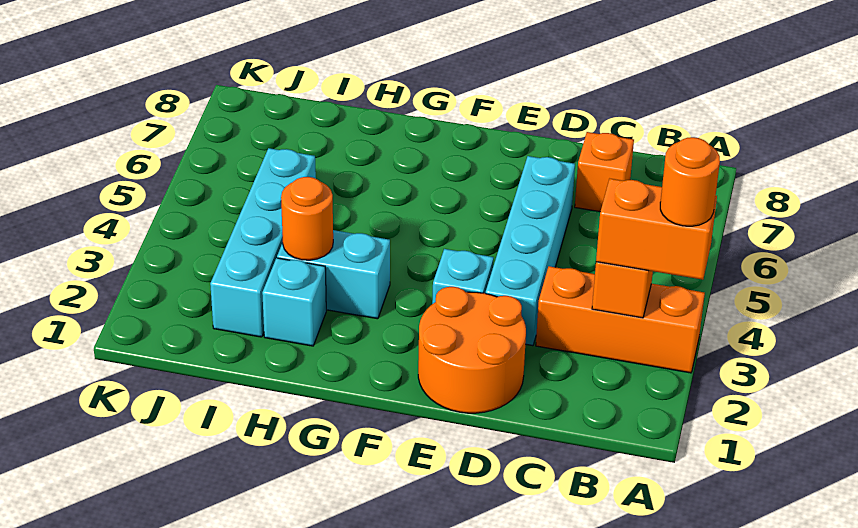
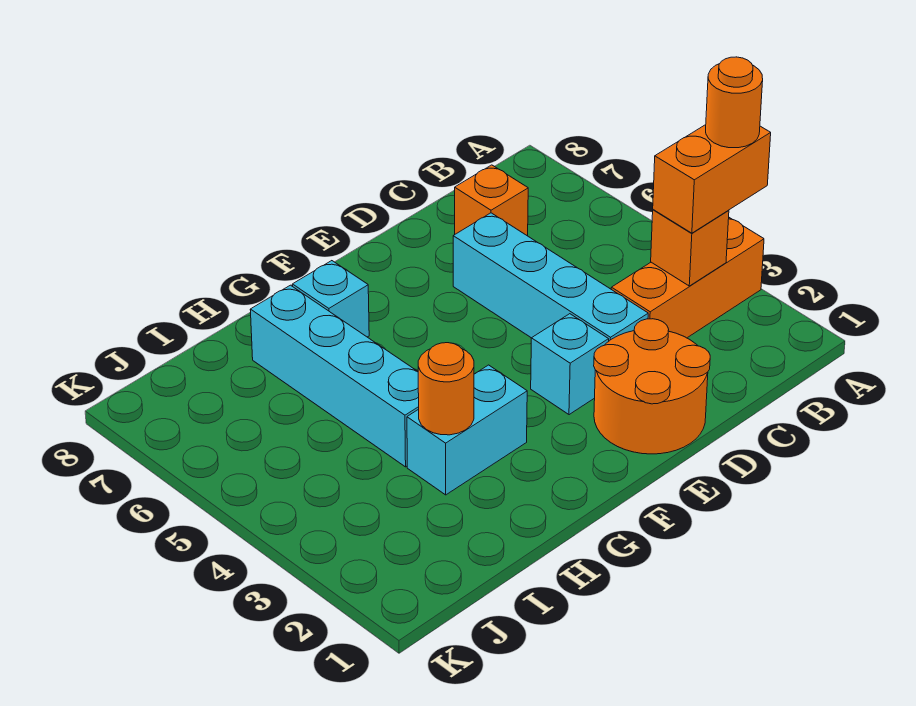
cyan brick H2 level 1 -> cyan brick G7 level 1
cyan brick I2:I5 level 1 -> cyan brick H4:H7 level 1

